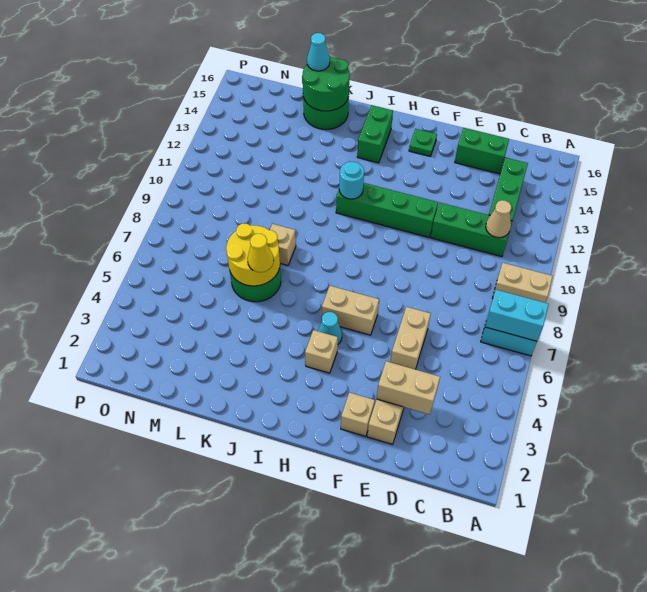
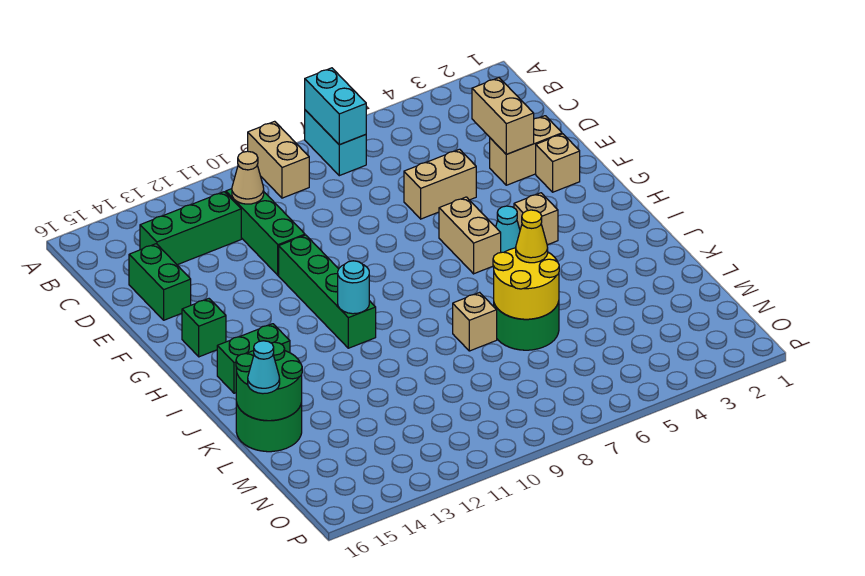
green plate G15 level 1 -> green brick G15 level 1

